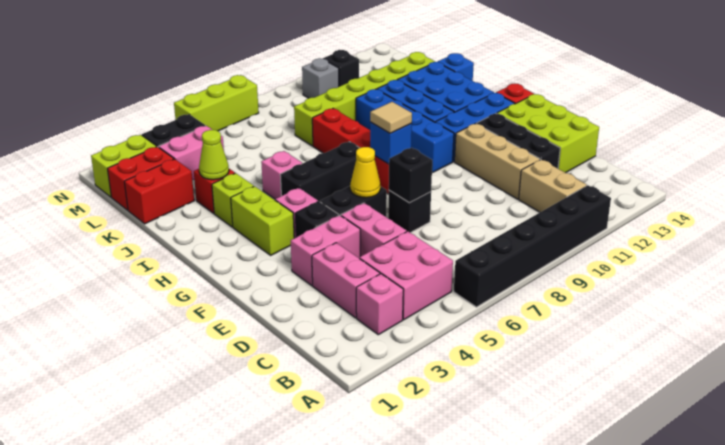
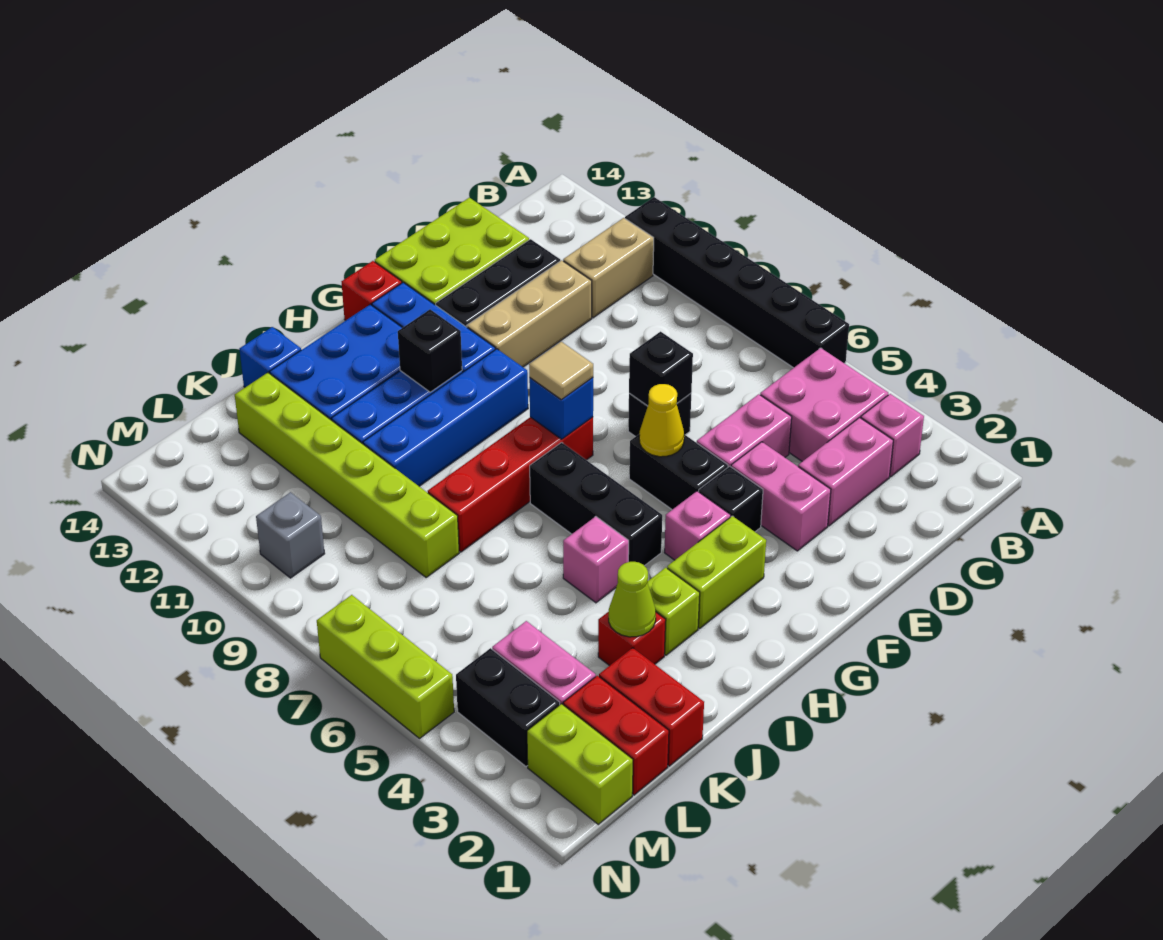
black brick M11 level 1 -> black brick H11 level 2

